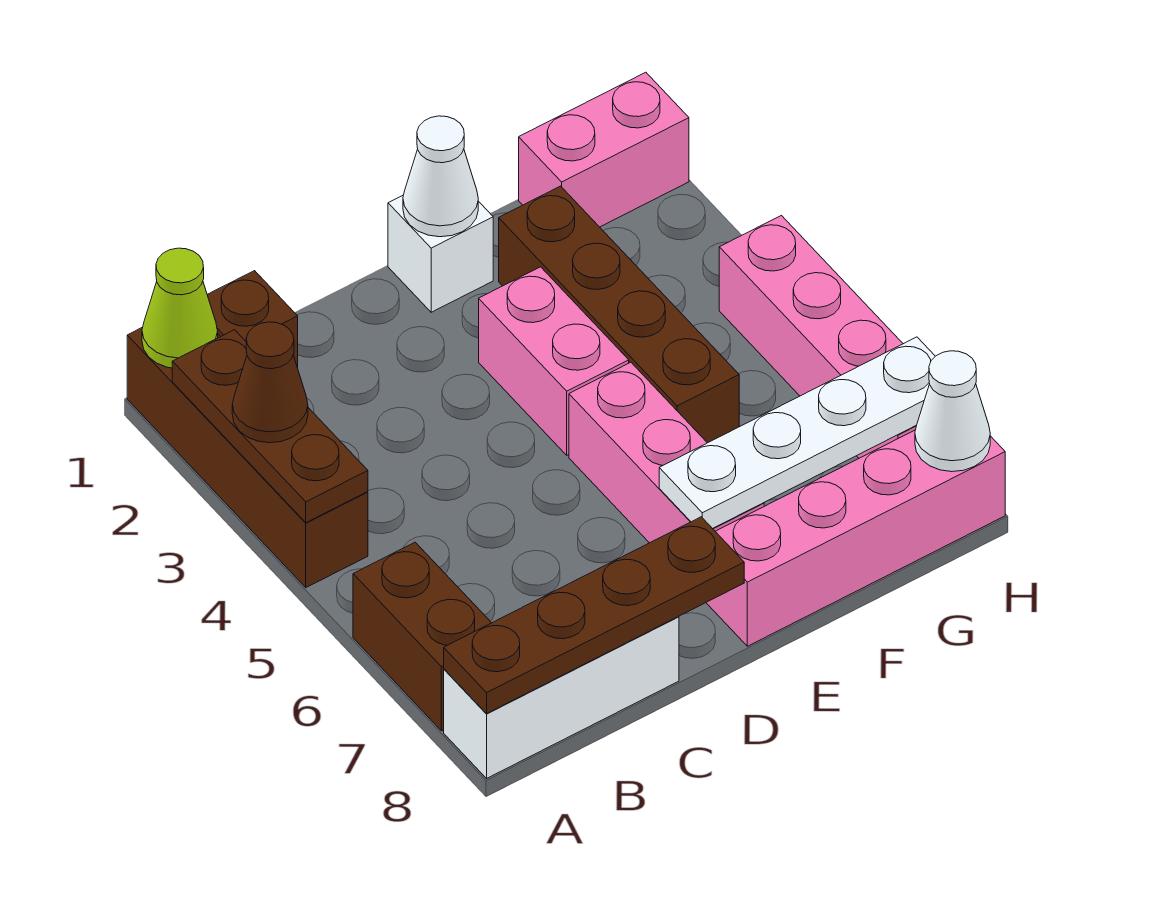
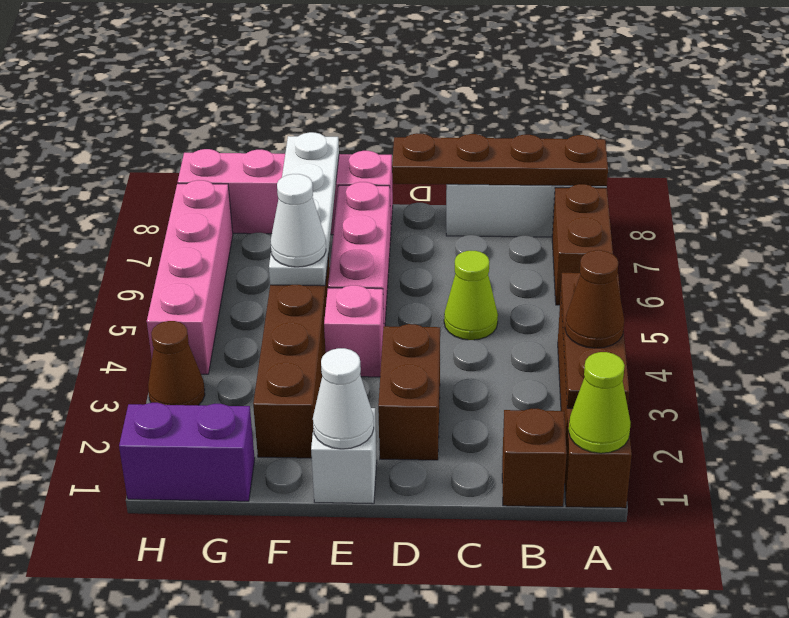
none -> lime cone C5 level 1
none -> brown brick D2:D3 level 1
pink brick E3:E4 level 1 -> pink brick E4 level 1
white plate E7:H7 level 2 -> white plate F5:F8 level 2
pink brick G1:H1 level 1 -> purple brick G1:H1 level 1
none -> brown cone H3 level 1
white cone H8 level 2 -> white cone F5 level 3

